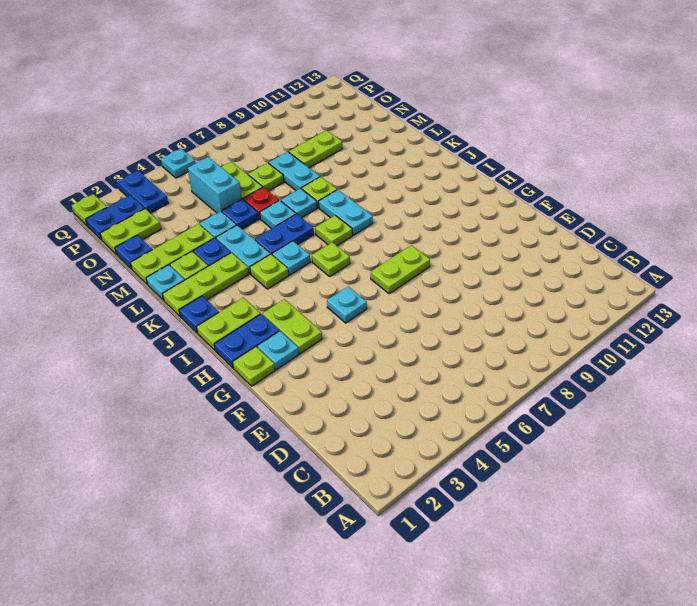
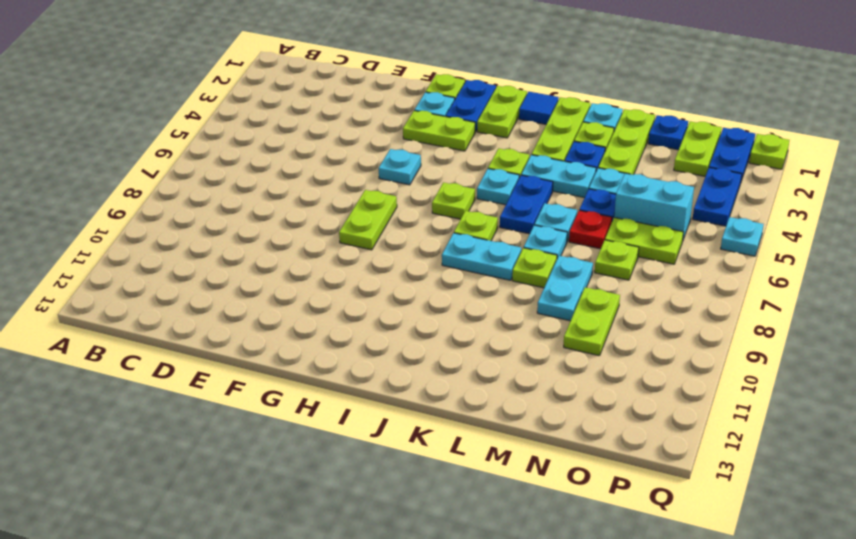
blue plate J1 level 1 -> blue tile J1 level 1
cyan plate M8:N8 level 1 -> cyan plate M8:M9 level 1
blue plate P3:Q3 level 1 -> blue plate P3:P4 level 1

